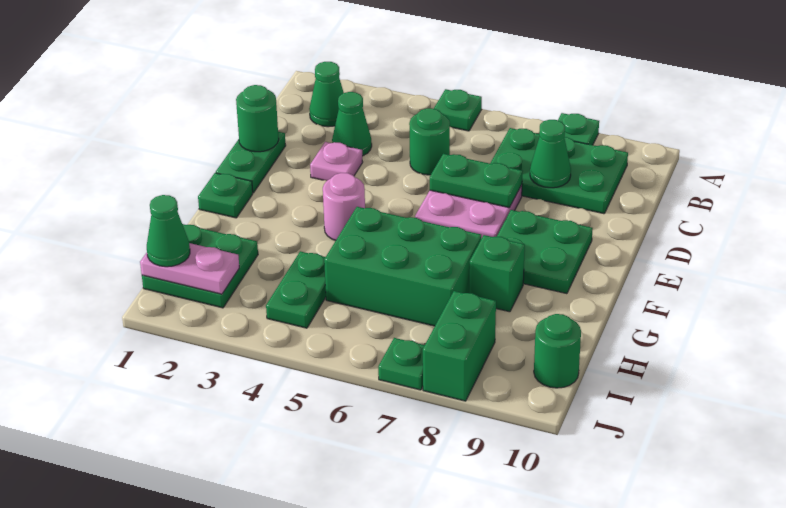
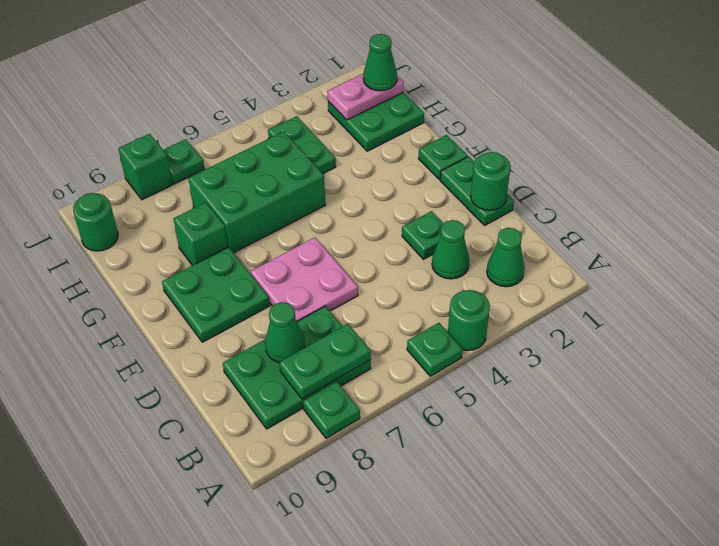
green round brick C5 level 1 -> green round brick A4 level 1
pink plate D3 level 1 -> green plate D3 level 1
green plate D6:D7 level 2 -> green plate B7:B8 level 2
pink round brick F4 level 1 -> none
green brick I8:J8 level 1 -> green brick J8 level 1

